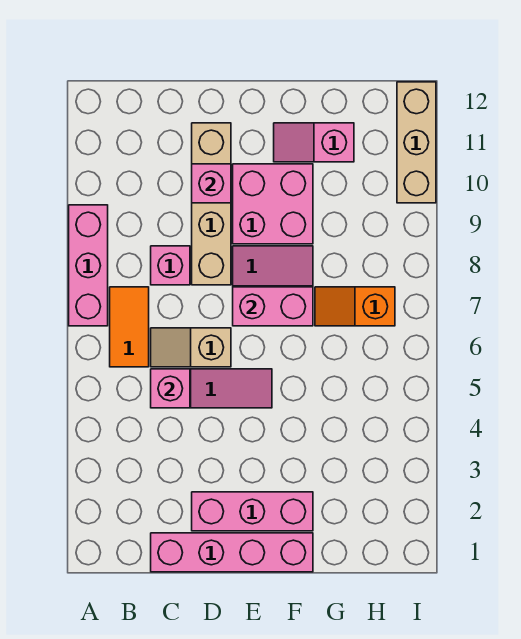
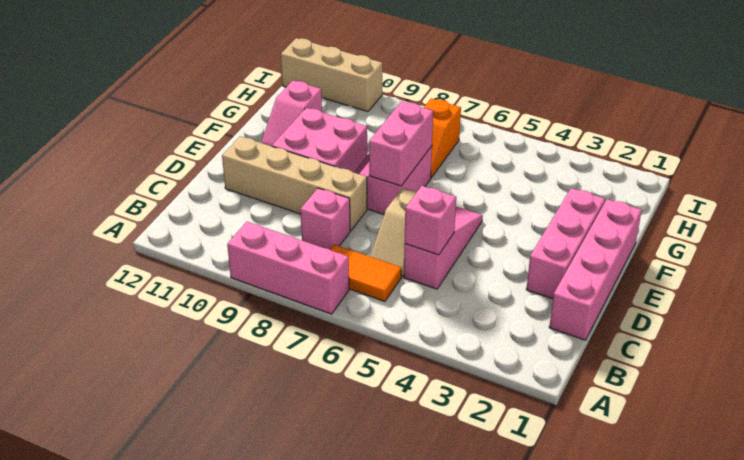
pink brick D10 level 2 -> none

